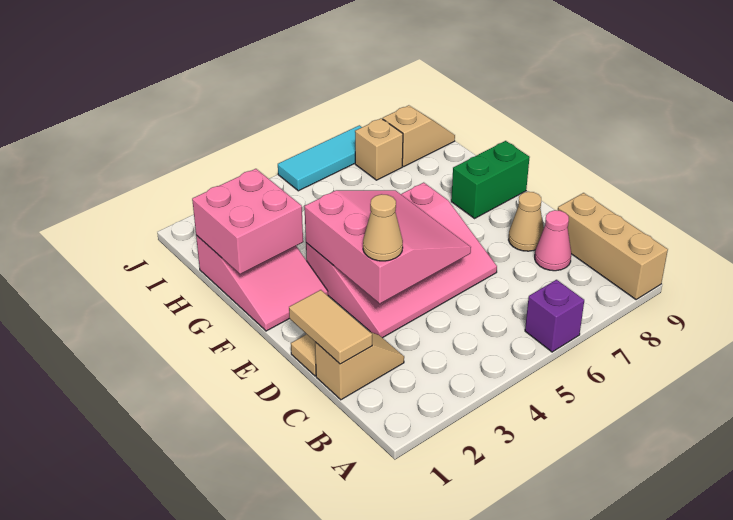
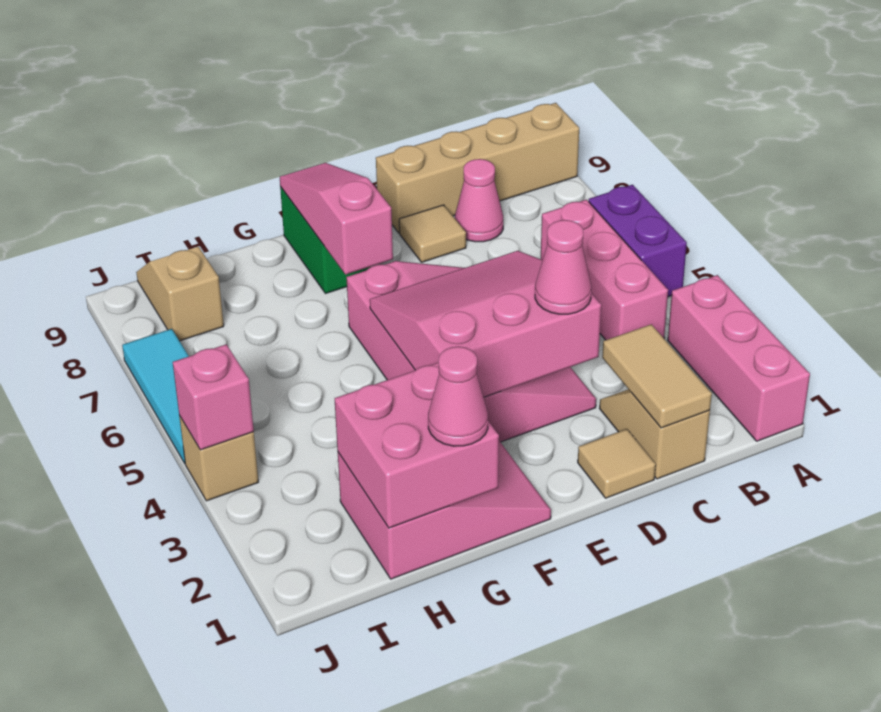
none -> pink brick A1:A3 level 1
purple brick A6 level 1 -> purple brick A5:A6 level 1
tan brick A9:C9 level 1 -> tan brick A9:D9 level 1
none -> pink brick B4:B6 level 1
tan tile C1:D1 level 2 -> tan tile C1:C2 level 2
tan cone D3 level 3 -> pink cone D3 level 3
tan cone D8 level 1 -> tan tile D8 level 1
none -> pink slope F7:F9 level 2 top 7
none -> pink cone G1 level 3
tan brick I7 level 1 -> tan brick J4 level 1
none -> pink brick J4 level 2

